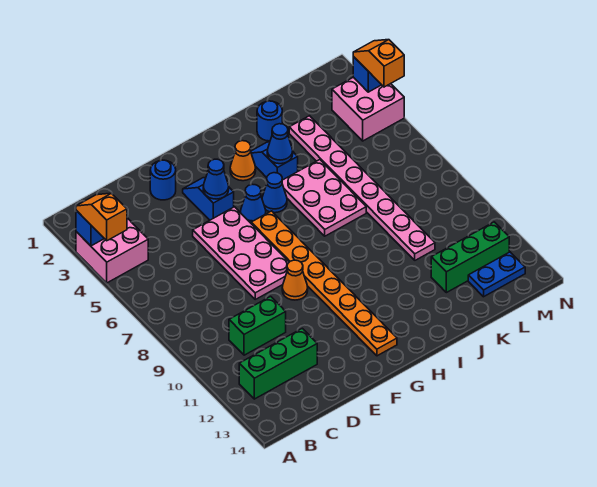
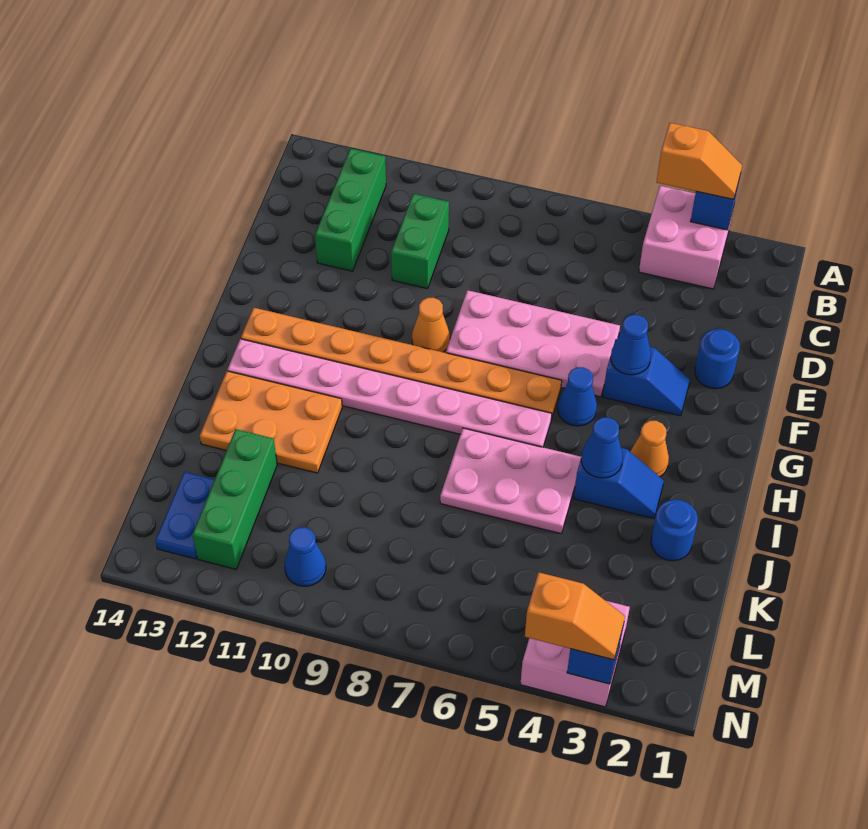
blue cone H5 level 1 -> blue cone M10 level 1
none -> orange plate I11:J13 level 1
pink plate K3:K10 level 1 -> pink plate H6:H13 level 1

